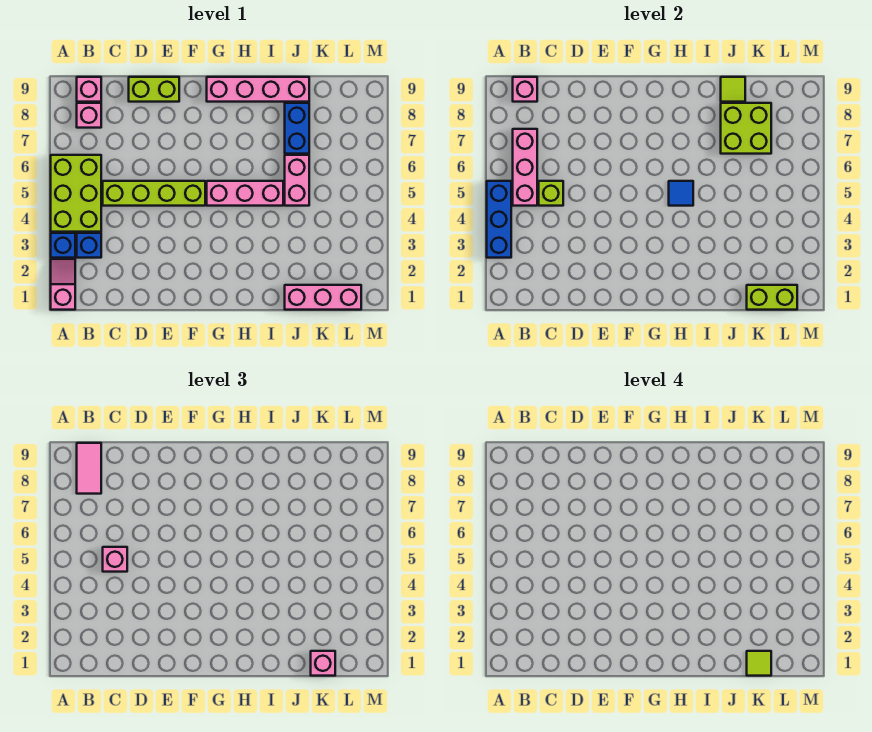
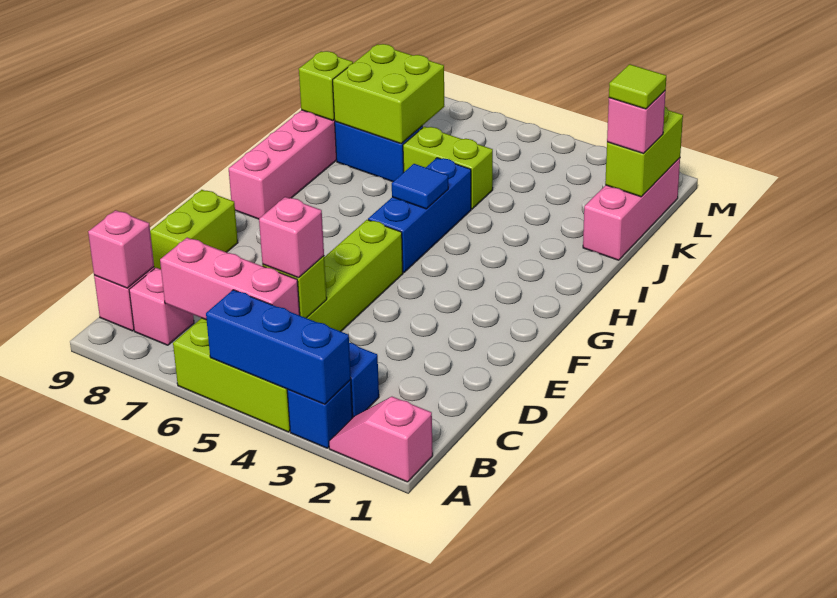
pink tile B8:B9 level 3 -> none
pink brick G5:I5 level 1 -> blue brick G5:I5 level 1
pink brick J5:J6 level 1 -> lime brick J5:J6 level 1
lime tile J9 level 2 -> lime brick J9 level 2

